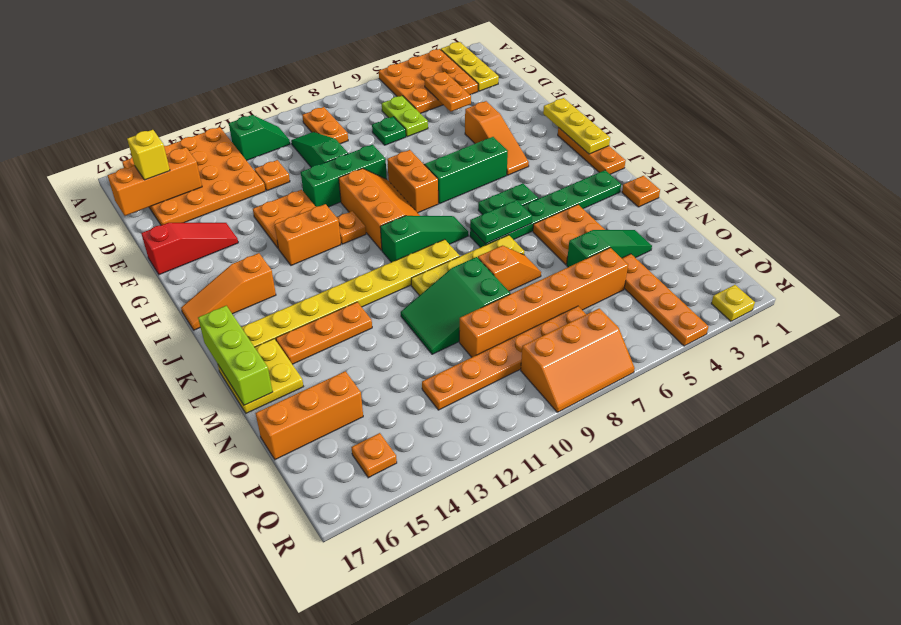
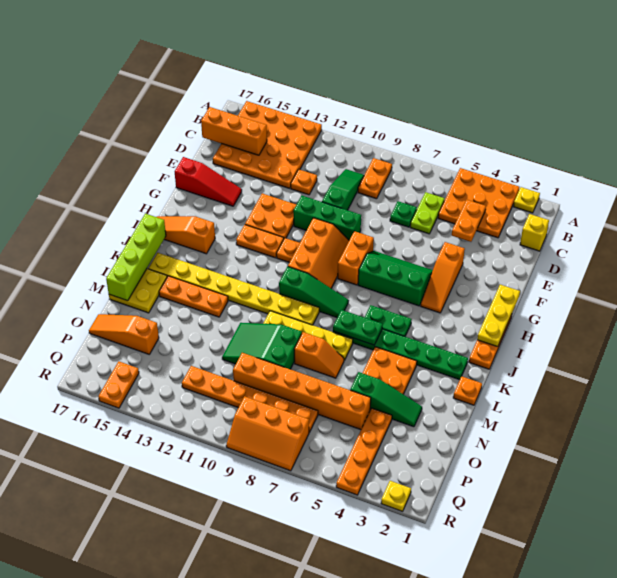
yellow plate A2:C2 level 1 -> yellow plate A2 level 1
green slope B11:B12 level 1 top 12 -> none
yellow brick C16 level 3 -> yellow brick C1 level 1
orange brick H12:H13 level 1 -> orange plate H12:H13 level 1
lime brick K17:M17 level 2 -> lime brick J17:M17 level 2
orange brick O15:O17 level 1 -> orange slope O15:O17 level 1 top 15
orange plate Q15 level 1 -> orange plate Q15:R15 level 1

